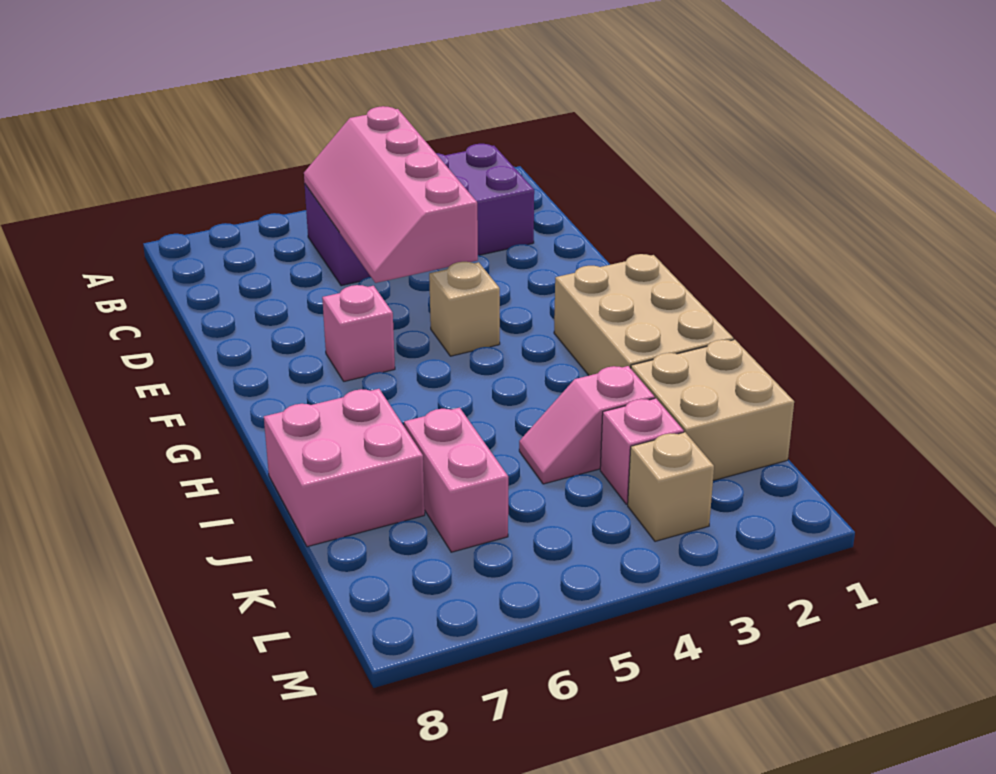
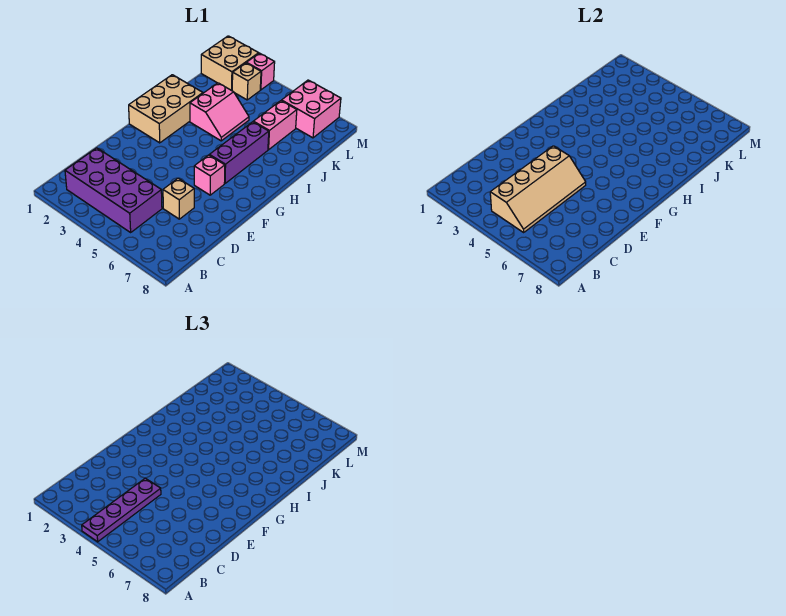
none -> purple plate A4:D4 level 3
pink slope B4:E5 level 2 top 4 -> tan slope B4:E5 level 2 top 4
tan brick F4 level 1 -> tan brick D6 level 1
none -> purple brick G6:I6 level 1
pink brick I7:J8 level 1 -> pink brick L6:M7 level 1
tan brick J1:K2 level 1 -> tan brick L1:M2 level 1
pink slope J3:J4 level 1 top 3 -> pink slope I3:J4 level 1 top 3
pink brick K3 level 1 -> pink brick M3 level 1

